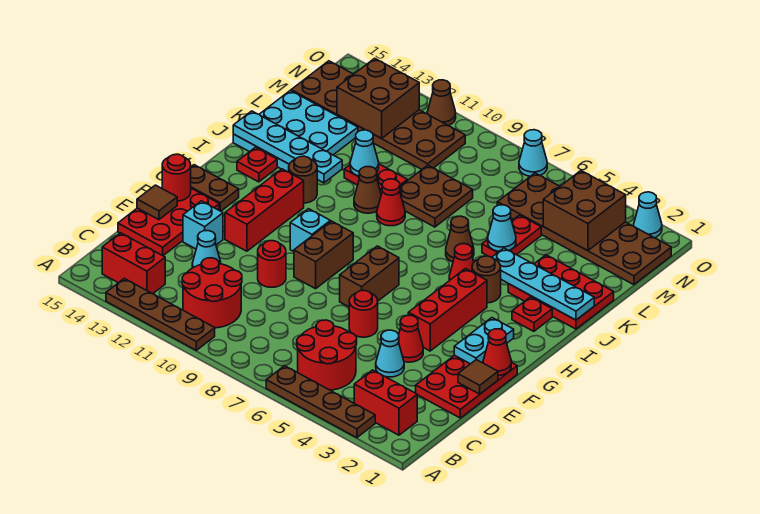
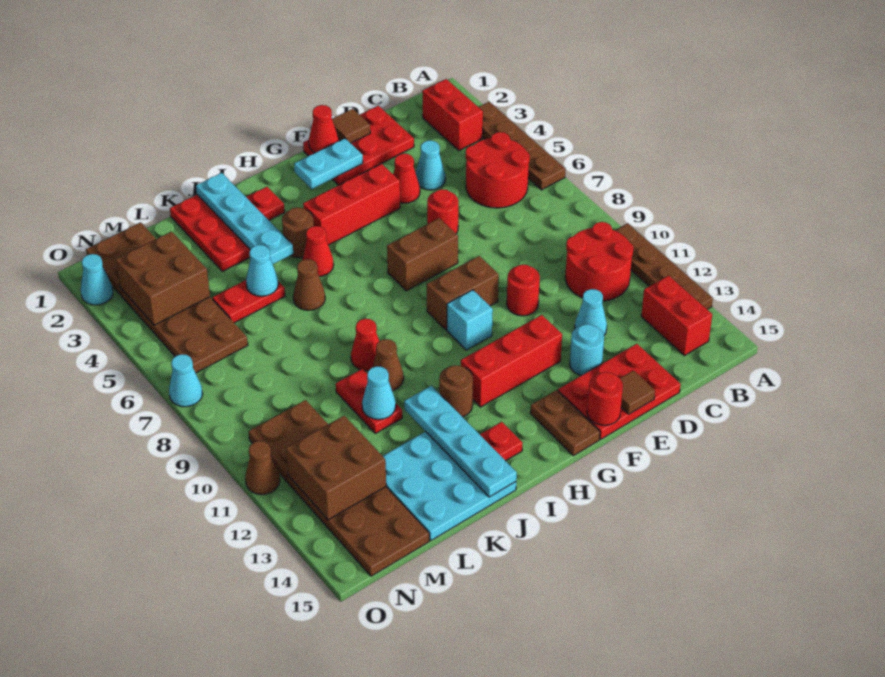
cyan brick E13 level 1 -> cyan round brick E13 level 1
brown plate K8:L9 level 1 -> none

